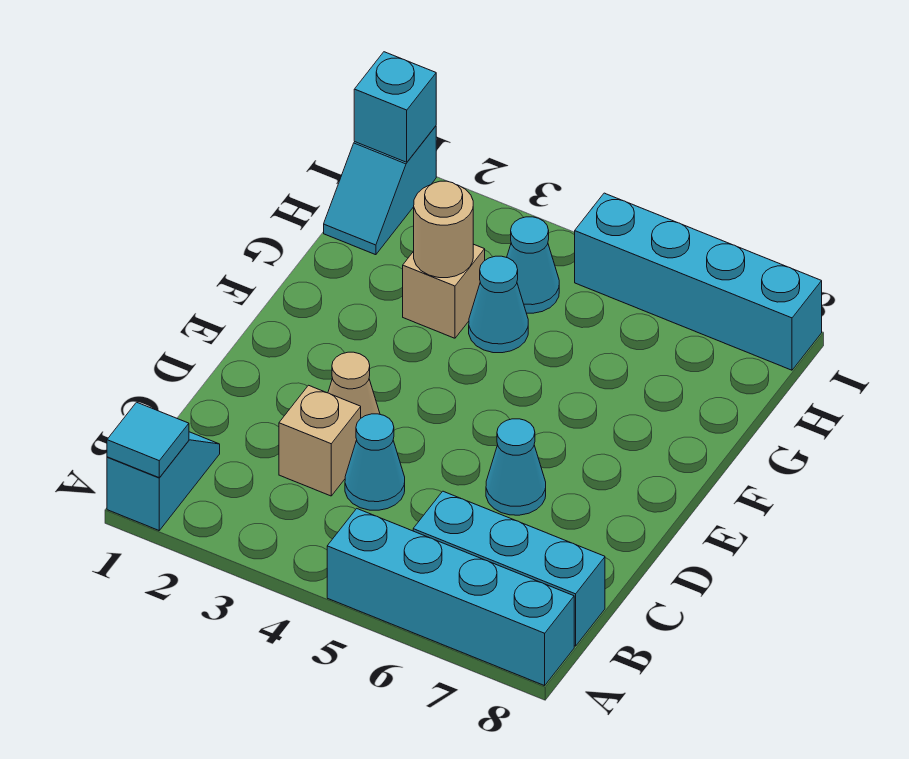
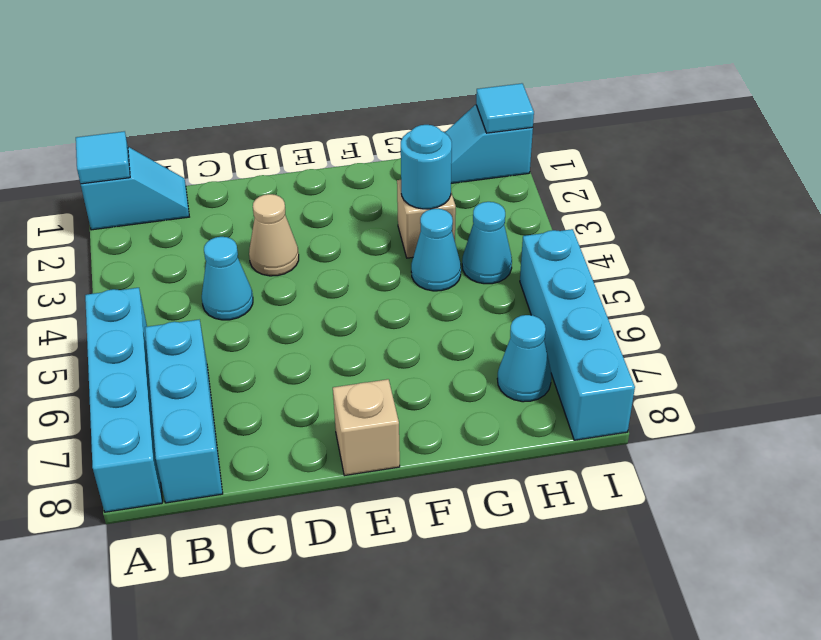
tan brick C3 level 1 -> tan brick E8 level 1
cyan cone D6 level 1 -> cyan cone H7 level 1
tan round brick G3 level 2 -> cyan round brick G3 level 2
cyan brick I1 level 2 -> cyan tile I1 level 2

